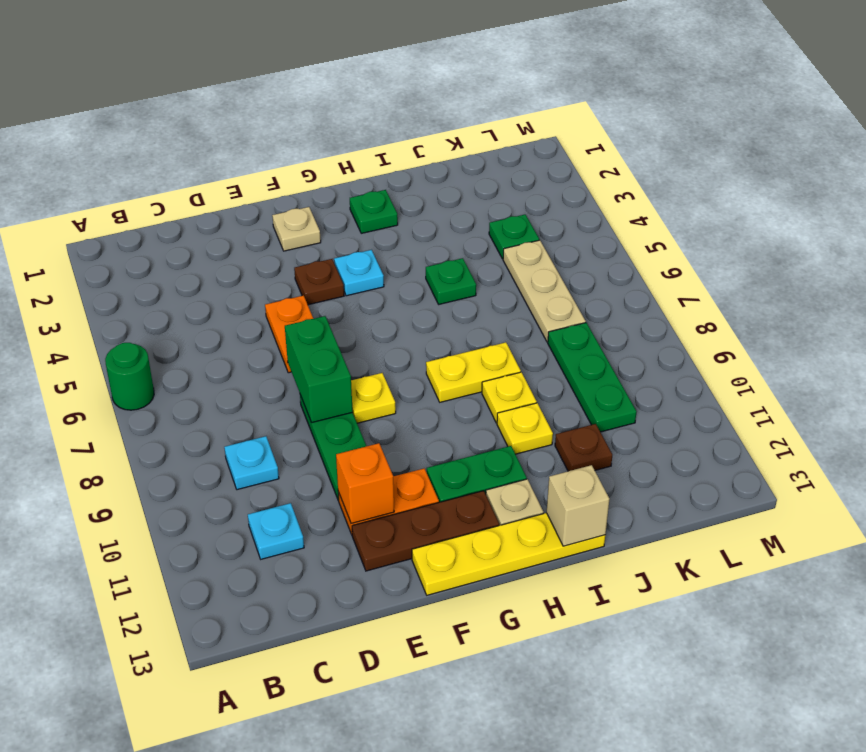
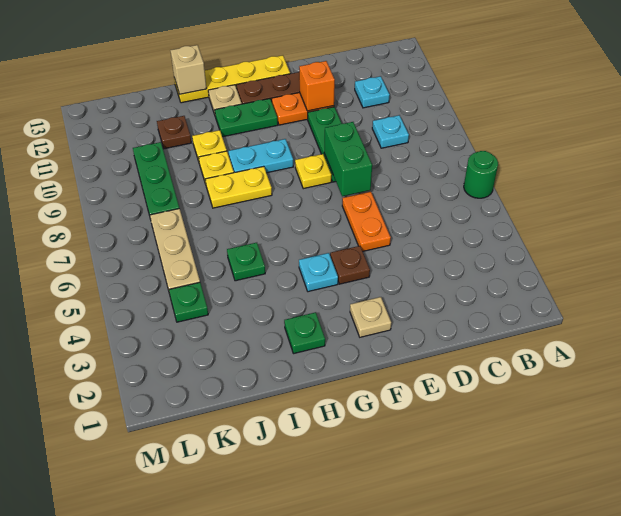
none -> cyan plate G9:H9 level 1

